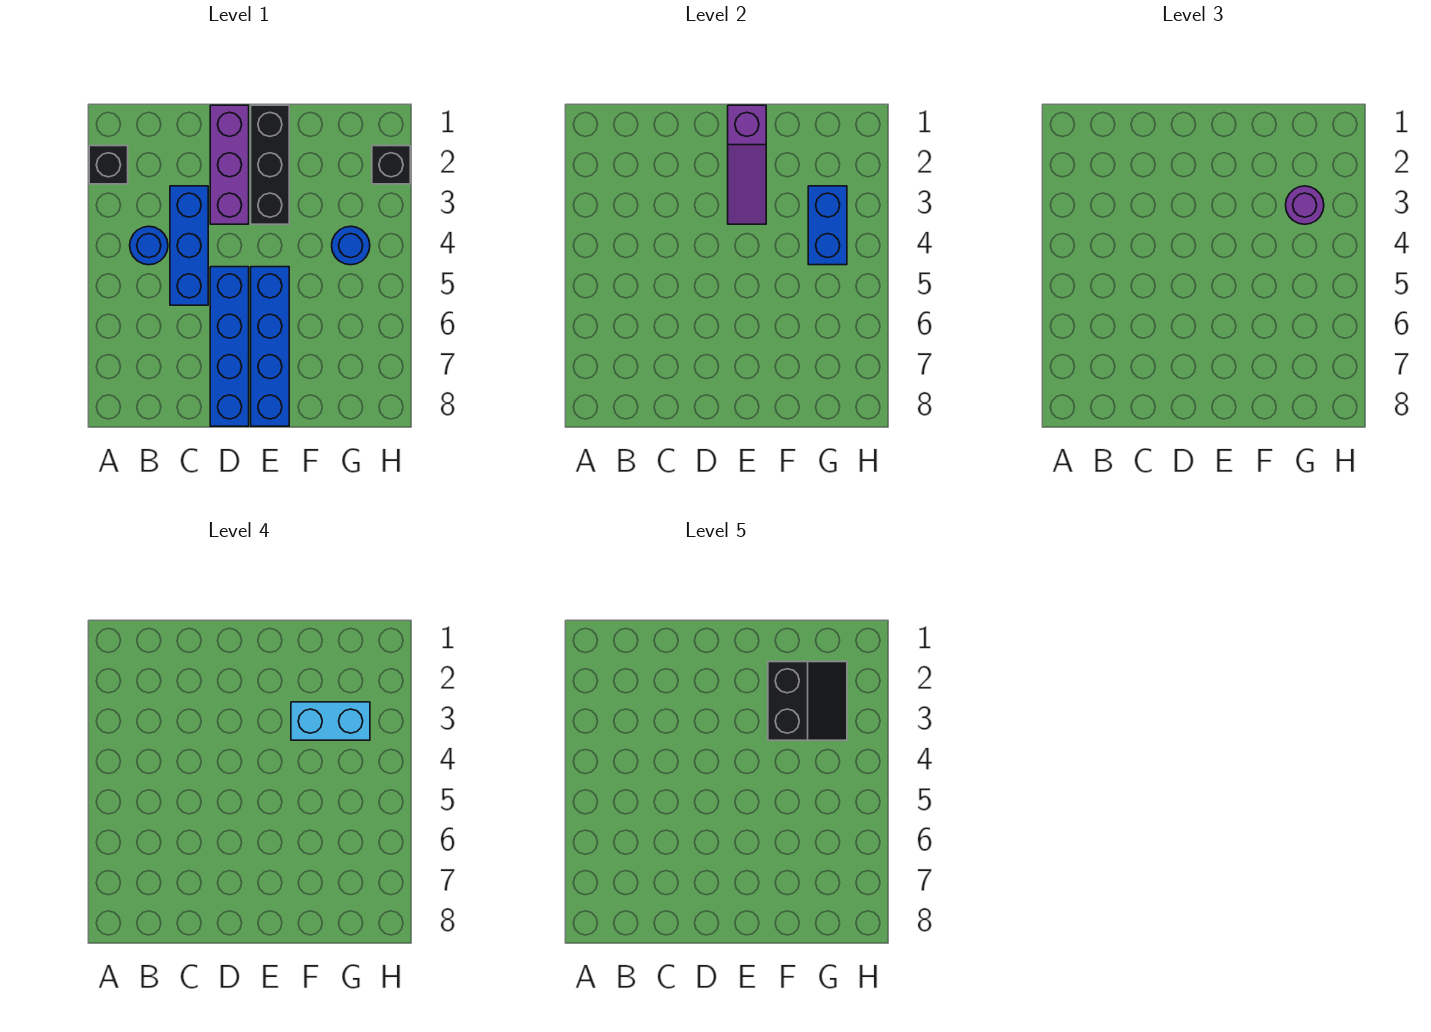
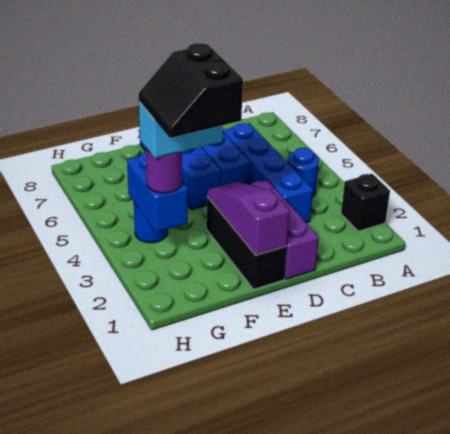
blue brick C3:C5 level 1 -> blue brick C3:C6 level 1
black brick H2 level 1 -> none

